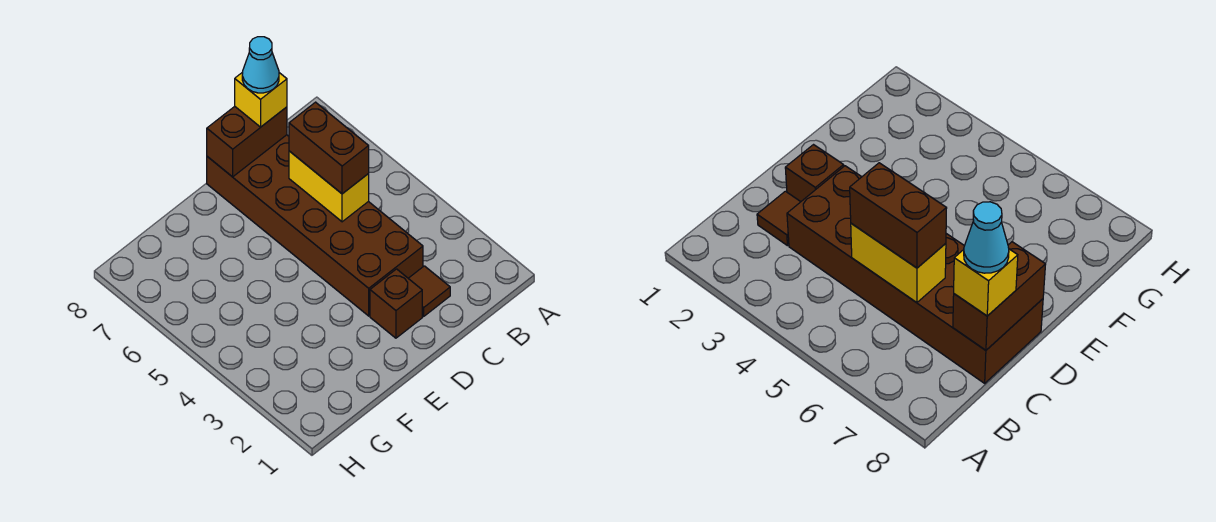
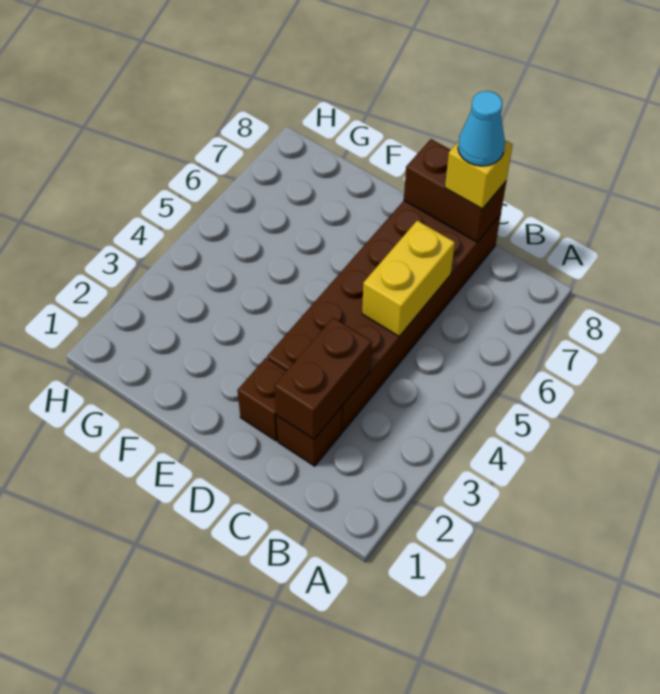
brown tile C2 level 1 -> brown brick C2 level 1
brown brick C5:C6 level 3 -> brown brick C2:C3 level 2

